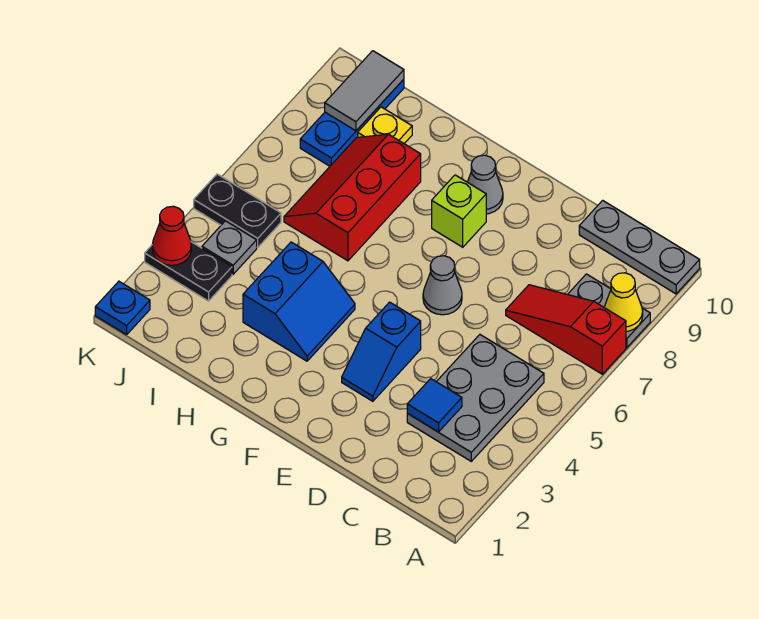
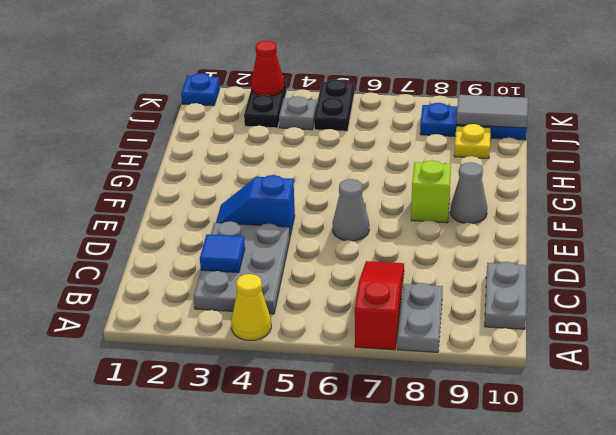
yellow cone A8 level 2 -> yellow cone A4 level 1
grey plate A10:C10 level 1 -> grey plate B10:C10 level 1
grey plate B3:C5 level 1 -> grey plate B3:D4 level 1
blue slope G3:H4 level 1 top H -> none
red slope H6:I8 level 1 top H -> none

